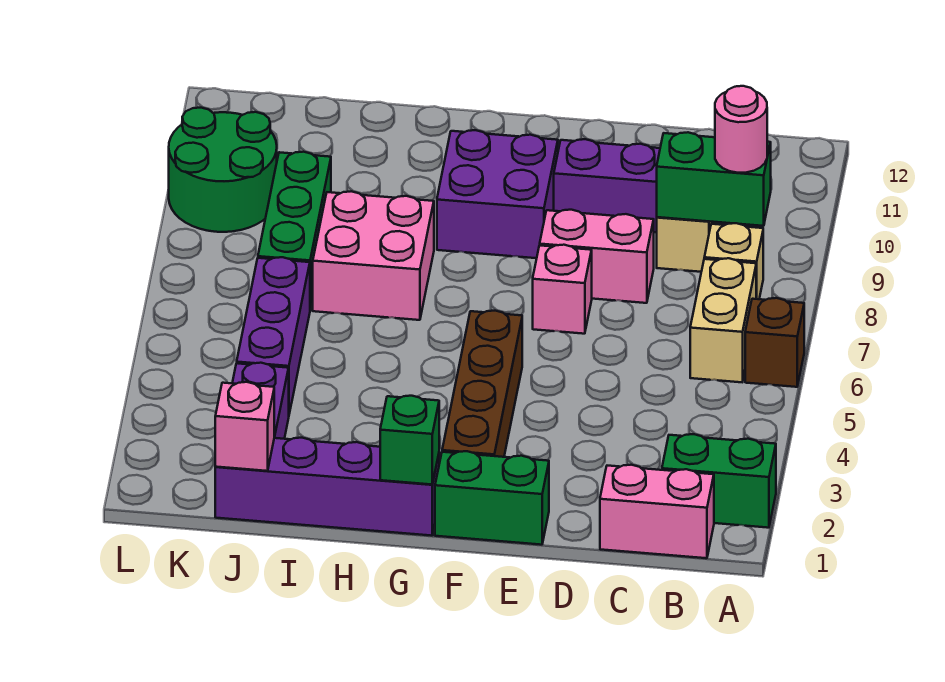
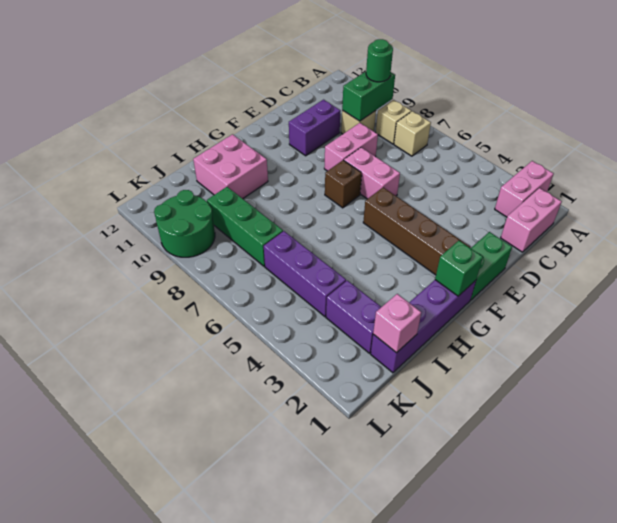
green brick A2:B2 level 1 -> pink brick A2:B2 level 1
brown brick A6 level 1 -> brown brick F7 level 1
tan brick B6:B7 level 1 -> tan brick B7 level 1
pink round brick B9 level 3 -> green round brick B9 level 3
pink brick E7 level 1 -> pink brick E6:E7 level 1
purple brick F9:G10 level 1 -> none
pink brick H7:I8 level 1 -> pink brick H10:I11 level 1

